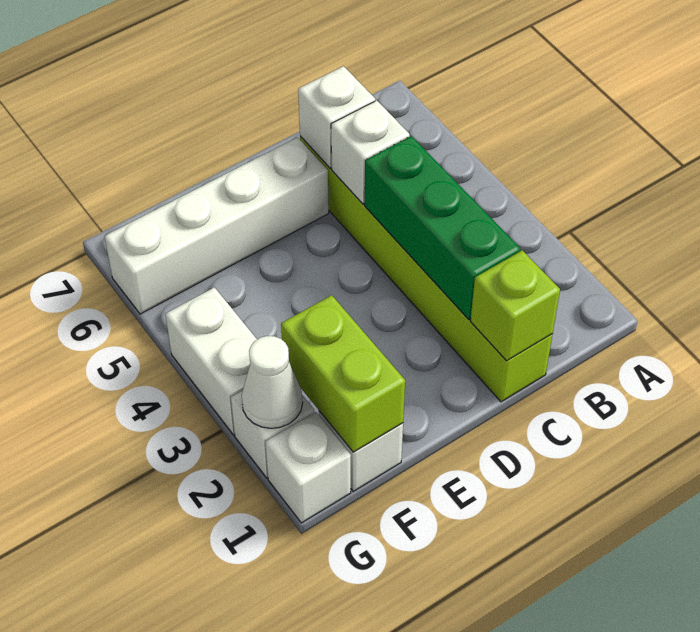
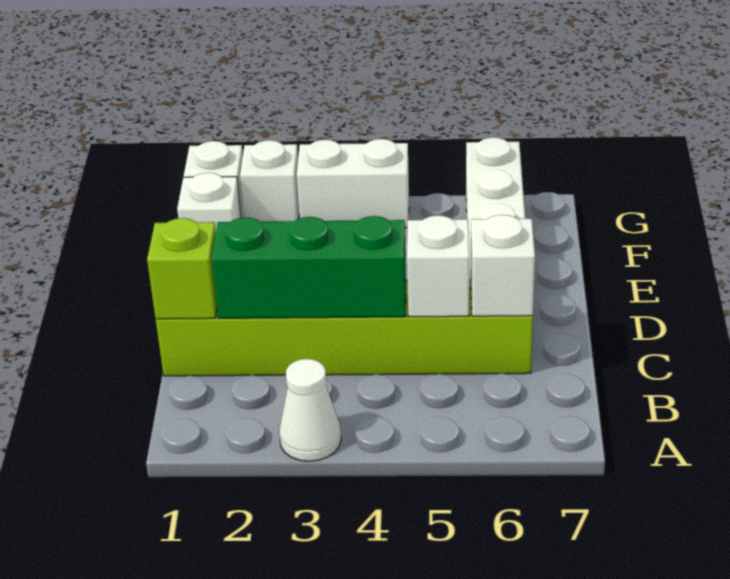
lime brick F1:F2 level 2 -> none
white cone G2 level 2 -> white cone A3 level 1

